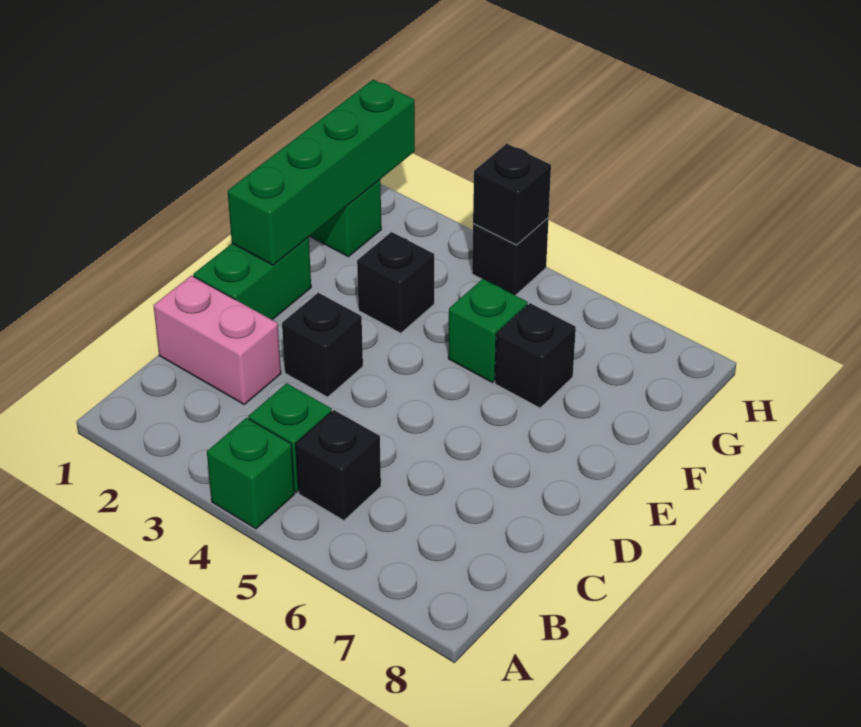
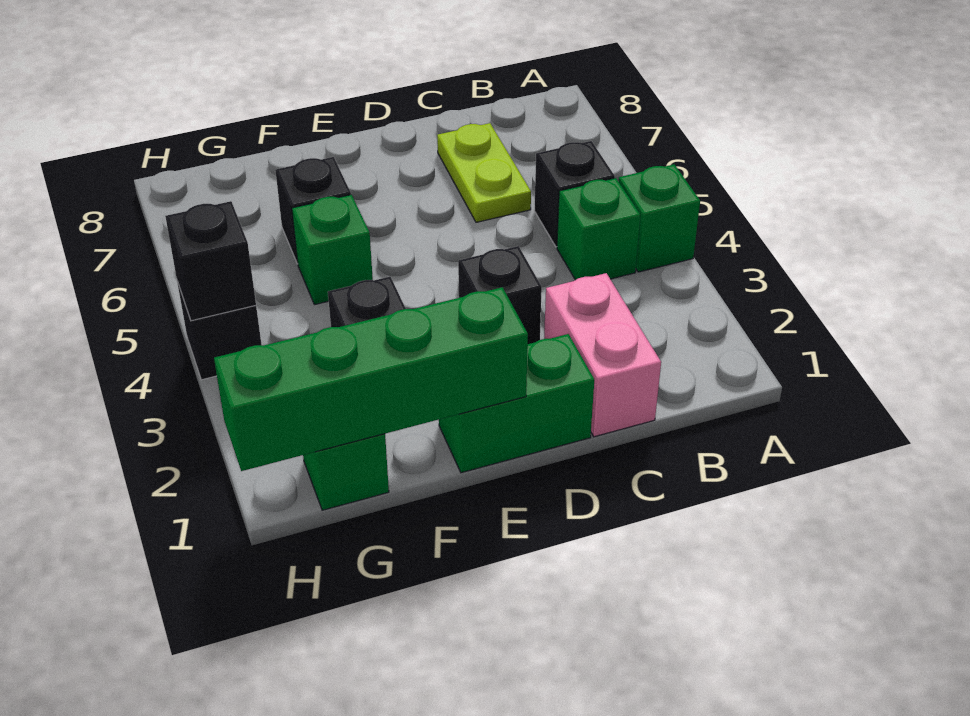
none -> lime plate C6:C7 level 1

